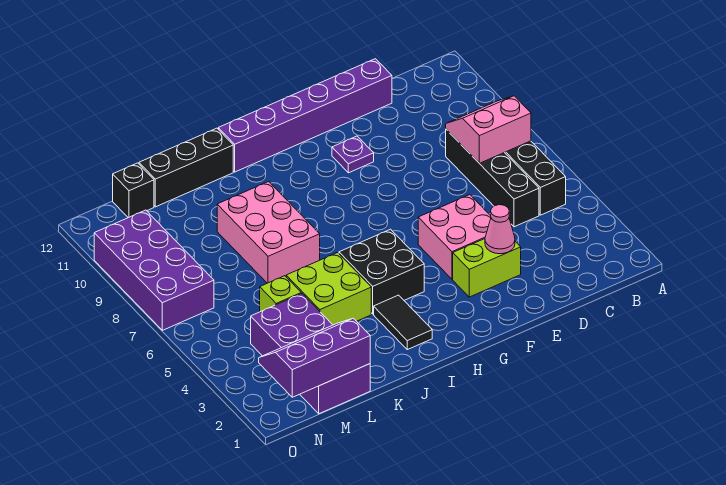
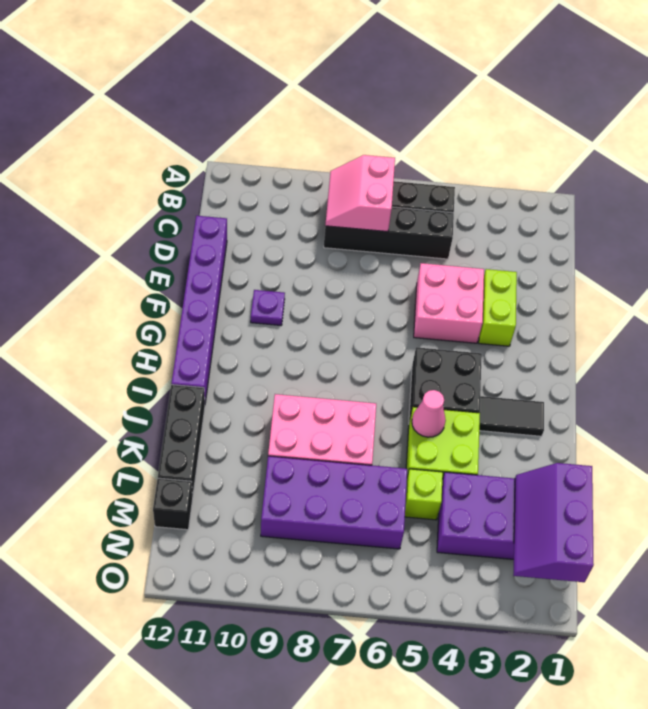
pink cone E3 level 2 -> pink cone J5 level 2
purple brick N7:O10 level 1 -> purple brick L6:M9 level 1

